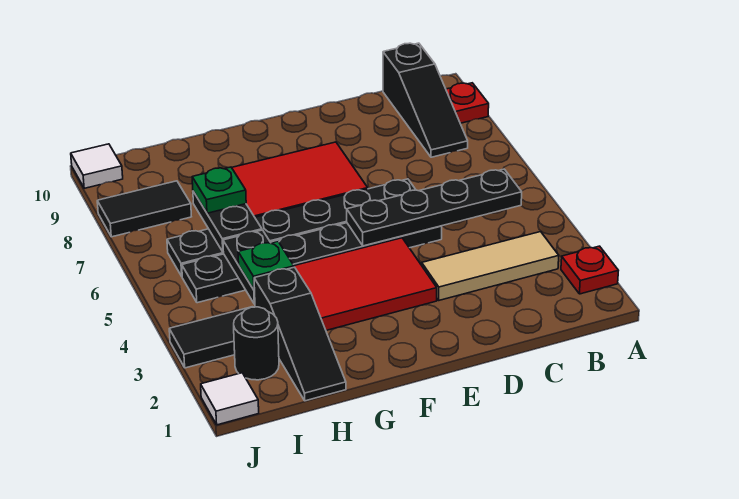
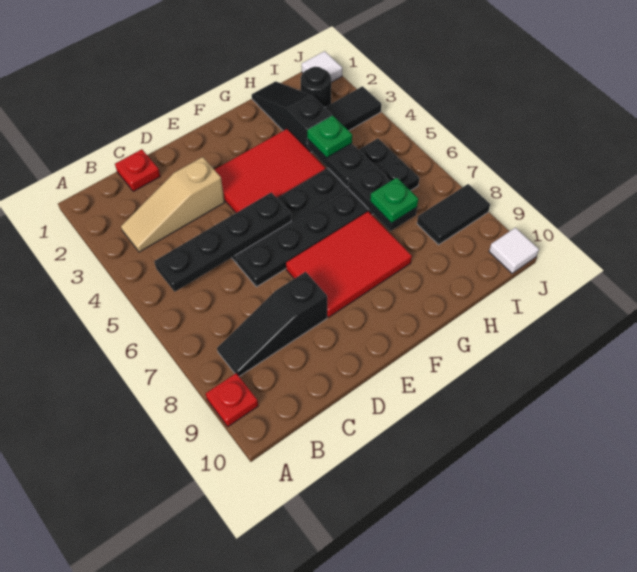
red plate A2 level 1 -> red plate C1 level 1
tan tile B3:D3 level 1 -> tan slope B3:D3 level 1 top D
black slope B8:B10 level 1 top 10 -> black slope B8:D8 level 1 top D

